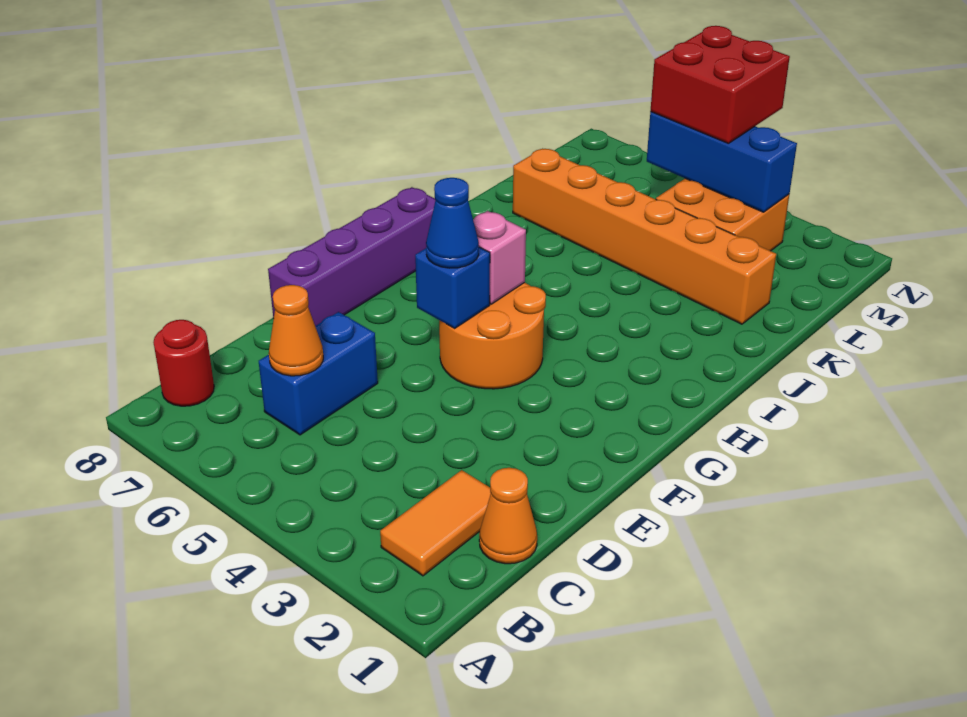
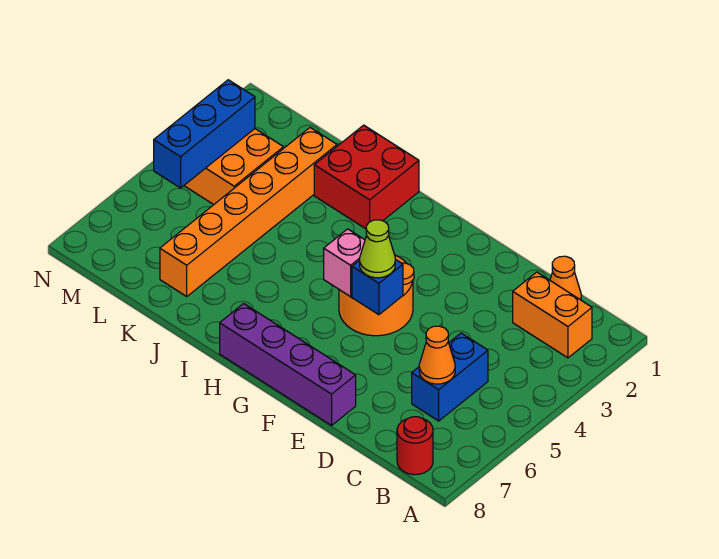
orange tile B2:C2 level 1 -> orange brick B2:C2 level 1
blue brick C6:D6 level 1 -> blue brick C5:C6 level 1
blue cone F5 level 3 -> lime cone F5 level 3
red brick M4:N5 level 3 -> red brick I1:J2 level 1

